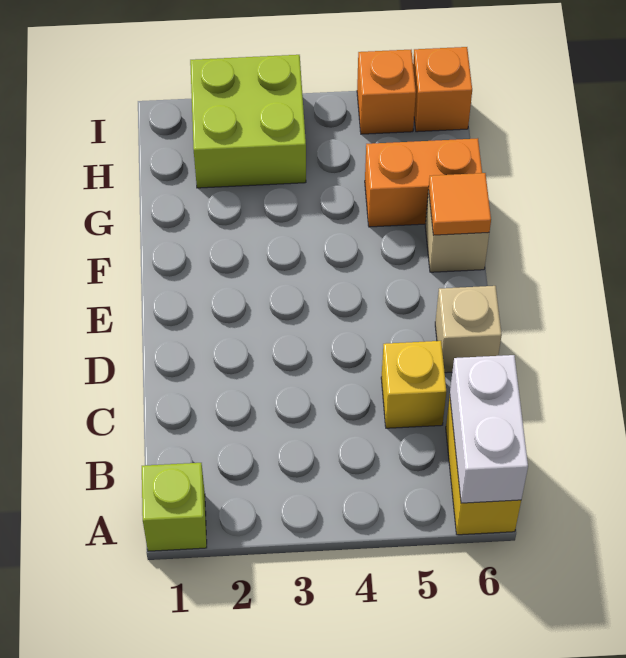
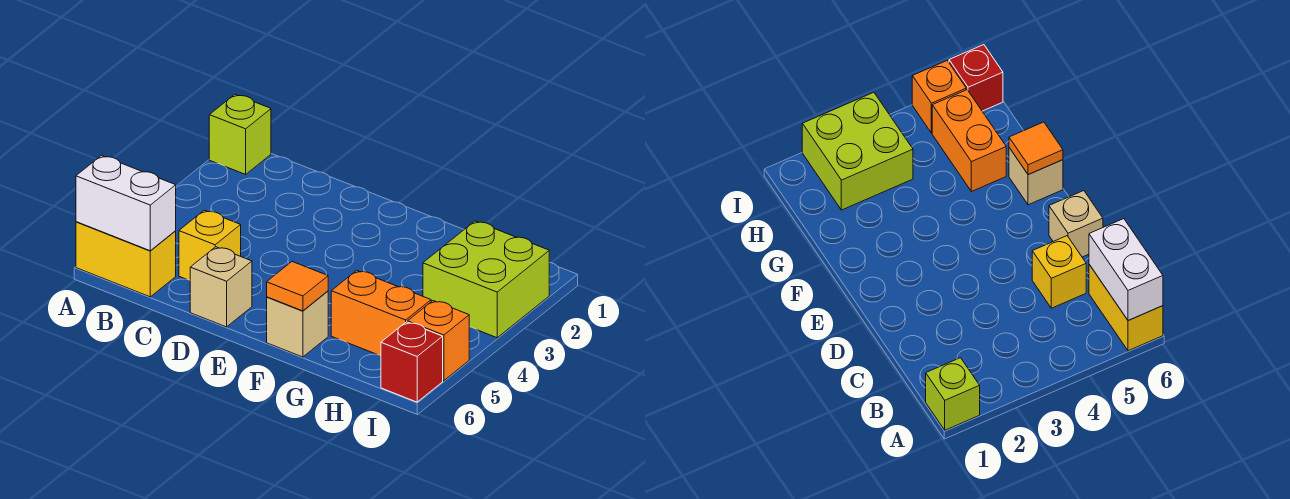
orange brick G5:G6 level 1 -> orange brick G5:H5 level 1
orange brick I6 level 1 -> red brick I6 level 1

